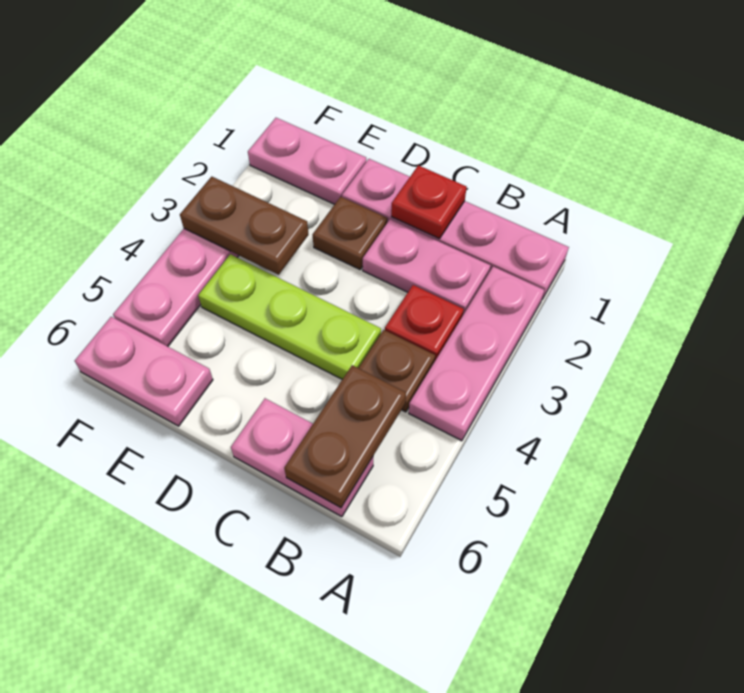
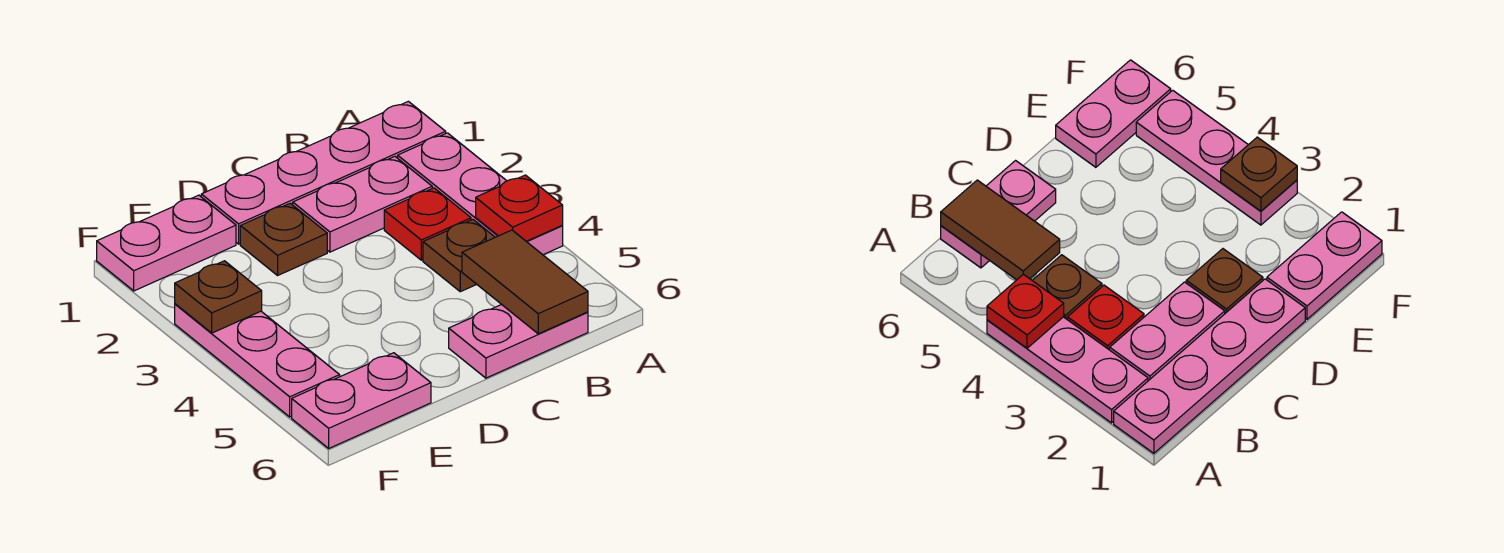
brown plate B5:B6 level 2 -> brown tile B5:B6 level 2
red plate C1 level 2 -> red plate A4 level 2
lime plate C4:E4 level 1 -> none
brown plate E3:F3 level 2 -> brown plate F3 level 2

